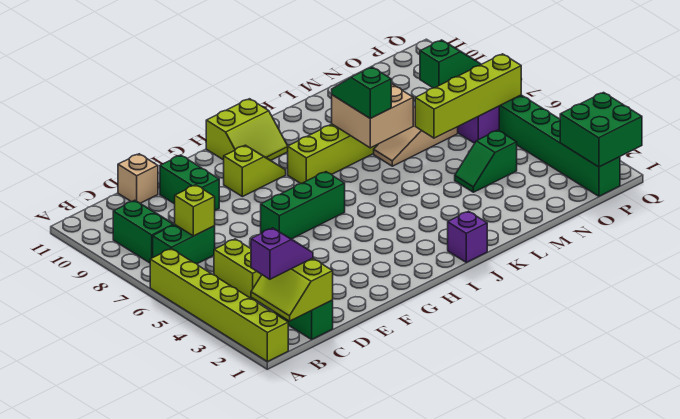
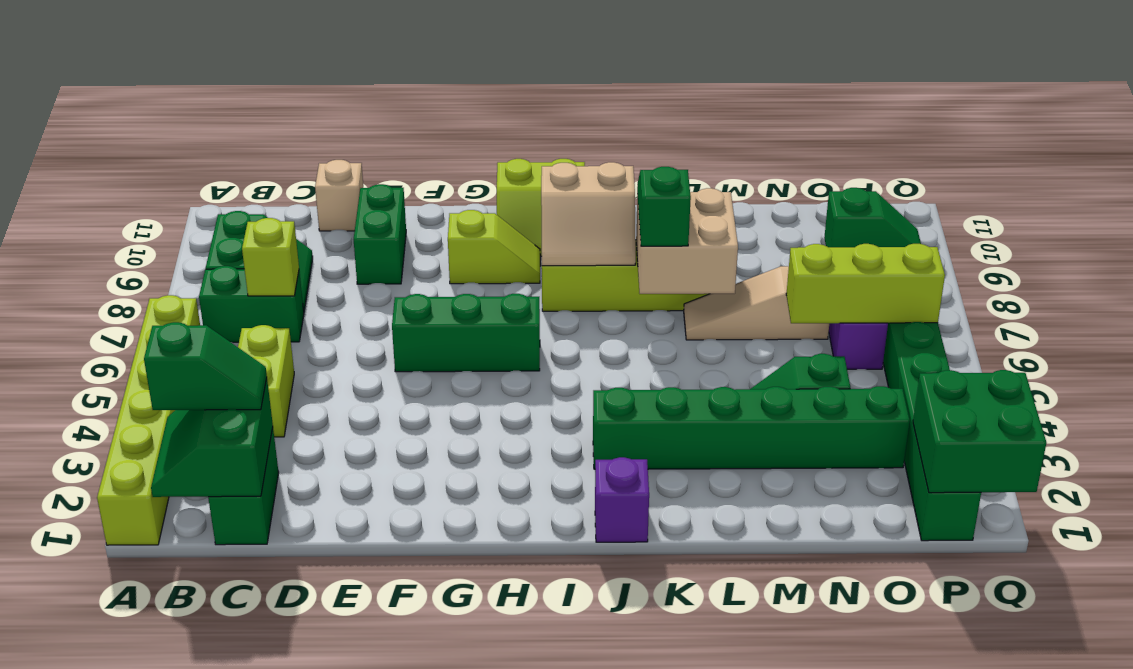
lime slope B1:C2 level 2 top C -> green slope B1:C2 level 2 top C
purple slope B2:C2 level 3 top B -> green slope B2:C2 level 3 top B
none -> tan slope I8:J9 level 2 top 9
none -> green brick J3:O3 level 1
lime brick M6:P6 level 2 -> lime brick N6:P6 level 2

